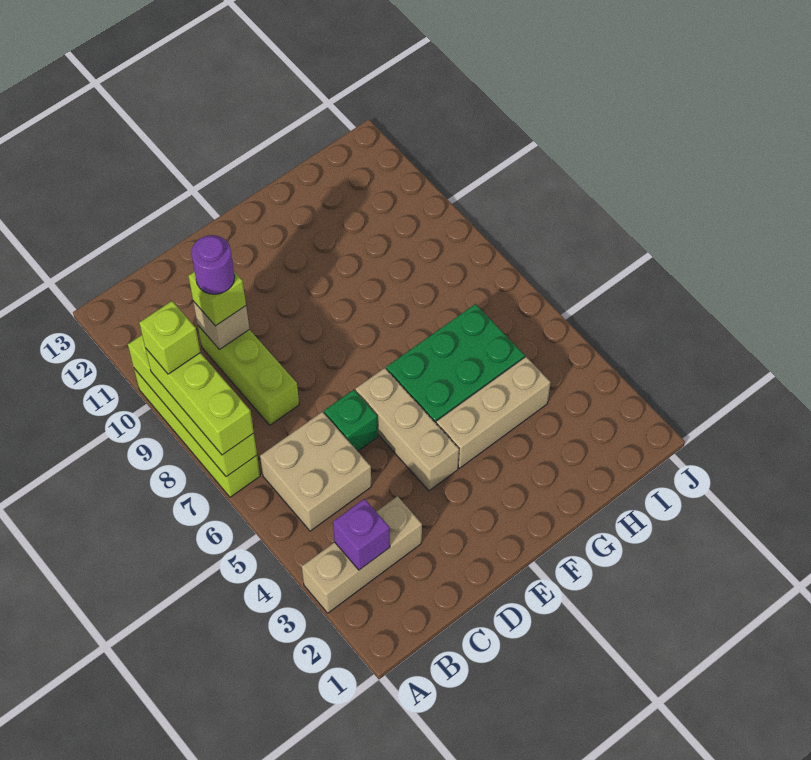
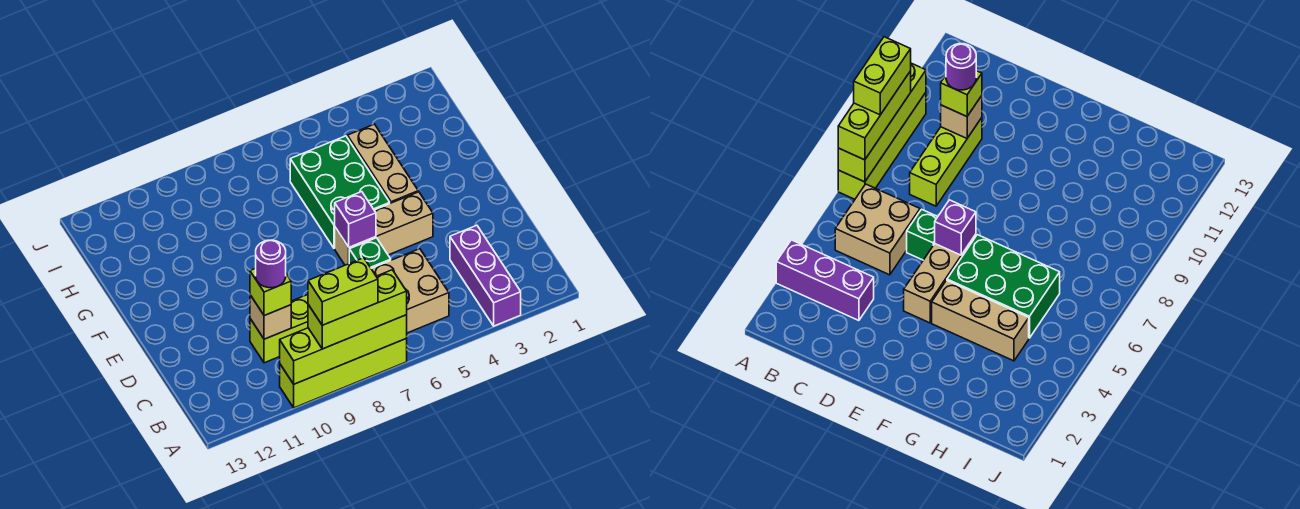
tan brick A3:C3 level 1 -> purple brick A3:C3 level 1
lime brick A9 level 4 -> lime brick A8:A9 level 4
purple brick B3 level 2 -> purple brick E6 level 2

